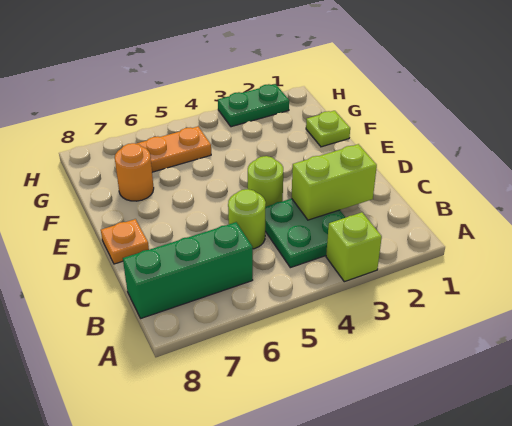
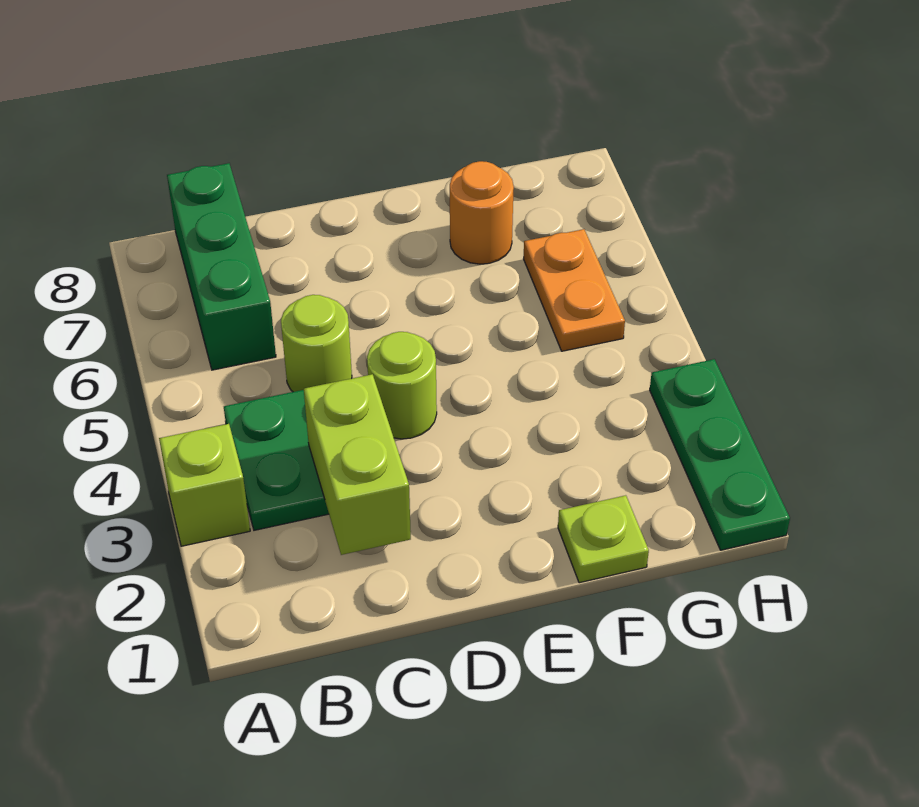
orange plate D8 level 1 -> none
green plate H2:H3 level 1 -> green plate H1:H3 level 1

